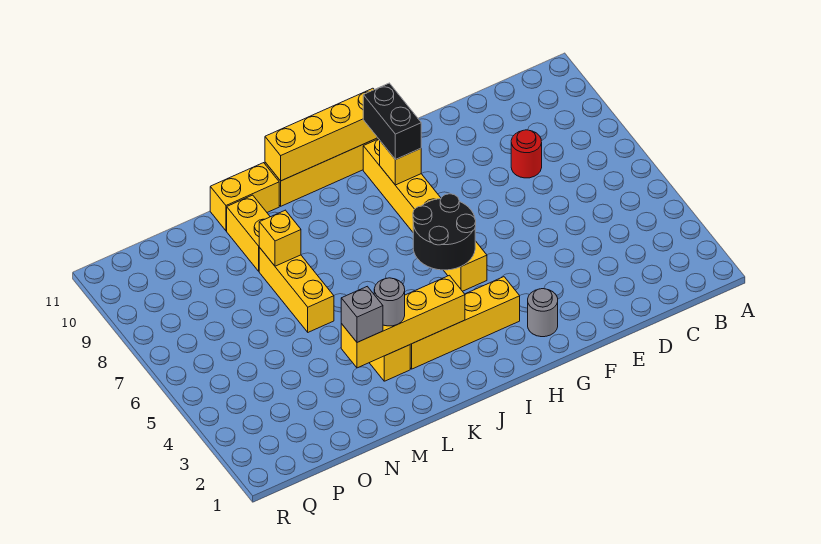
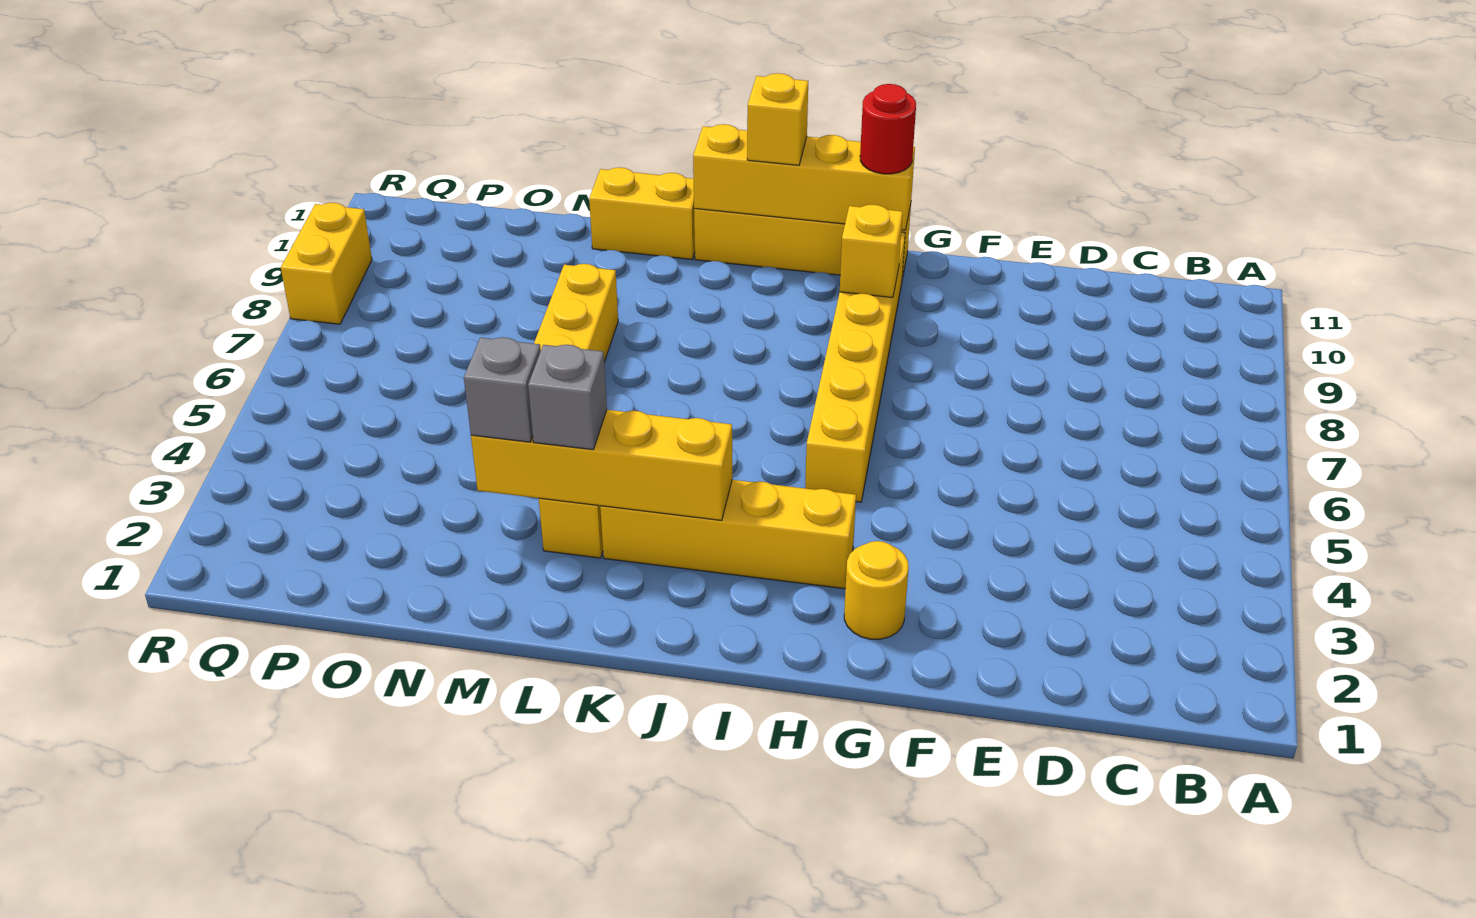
red round brick D8 level 1 -> red round brick H11 level 3
grey round brick G2 level 1 -> yellow round brick G2 level 1
black round brick H5:I6 level 2 -> none
black brick H9:H10 level 3 -> none
grey round brick L3 level 3 -> grey brick L3 level 3
yellow brick M8 level 2 -> yellow brick J11 level 3
yellow brick M9:M10 level 1 -> yellow brick R8:R9 level 1

